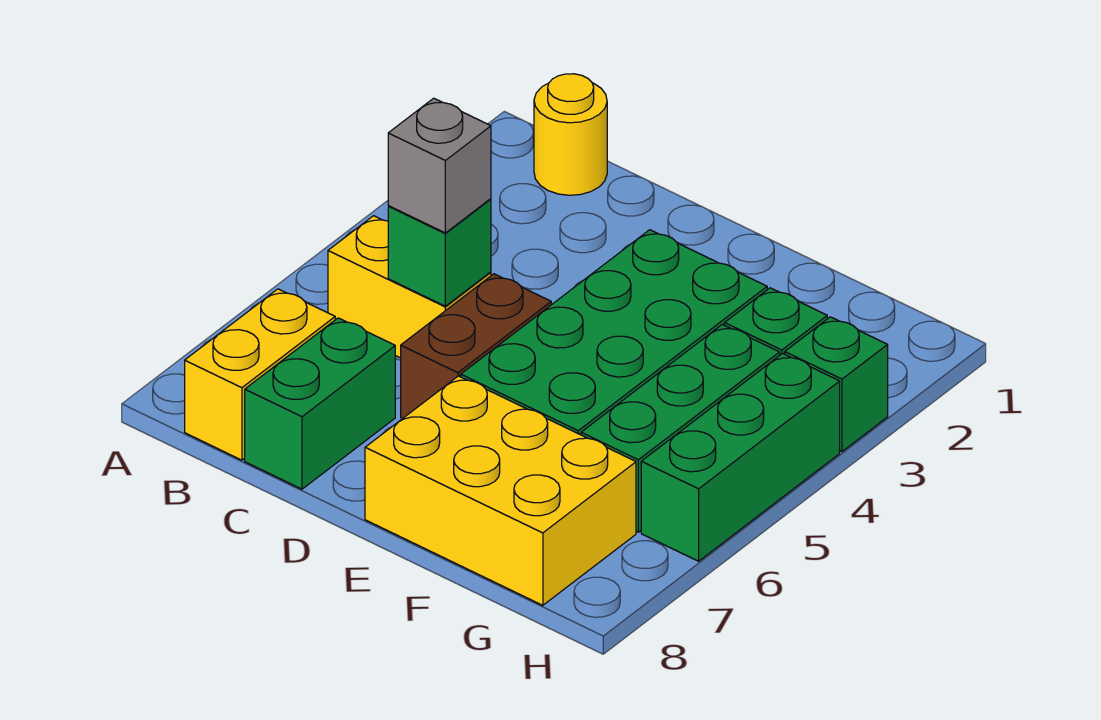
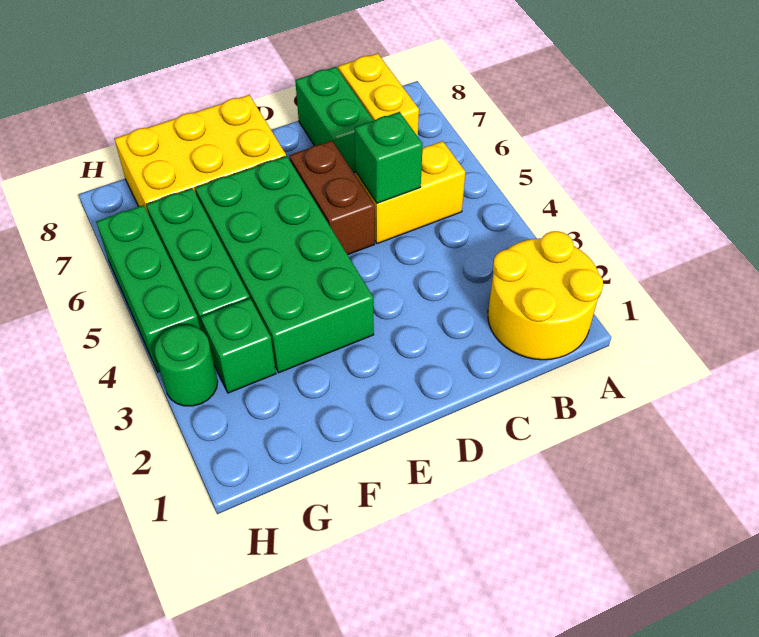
yellow round brick B1 level 1 -> yellow round brick A1:B2 level 1
grey brick C5 level 3 -> none
green brick H3 level 1 -> green round brick H3 level 1

